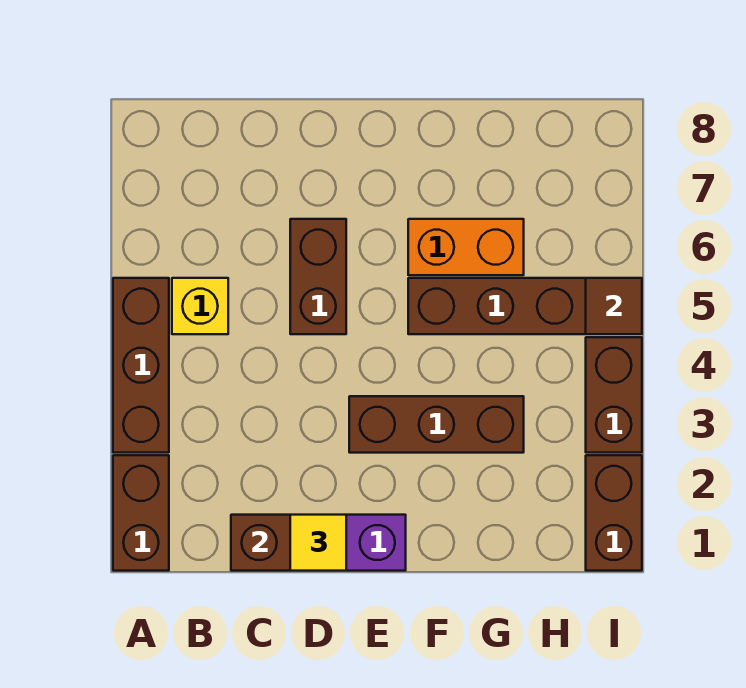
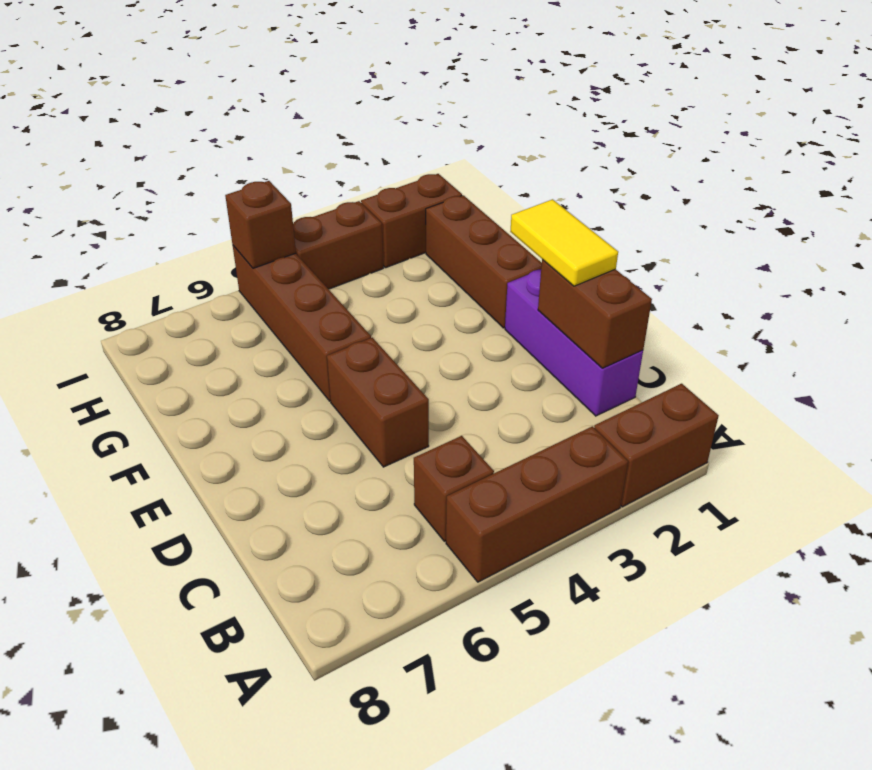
yellow brick B5 level 1 -> brown brick B5 level 1
yellow tile D1 level 3 -> yellow tile D1:E1 level 3
brown brick D5:D6 level 1 -> brown brick D5:E5 level 1
brown brick E3:G3 level 1 -> brown brick F1:H1 level 1
orange brick F6:G6 level 1 -> none
brown tile I5 level 2 -> brown brick I5 level 2

